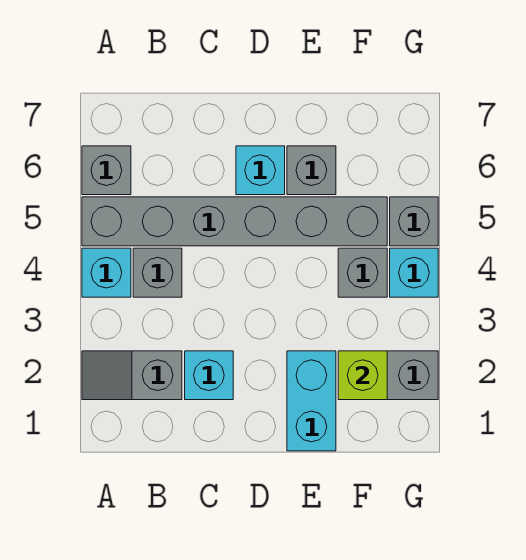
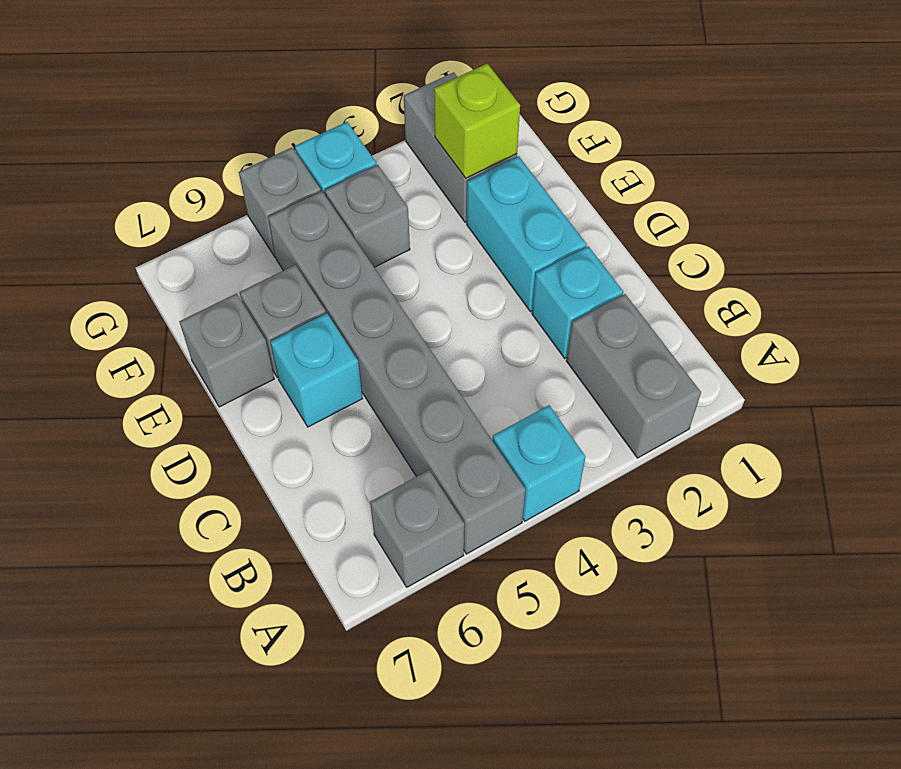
grey slope A2:B2 level 1 top B -> grey brick A2:B2 level 1
grey brick B4 level 1 -> grey brick E7 level 1
cyan brick E1:E2 level 1 -> cyan brick D2:E2 level 1

